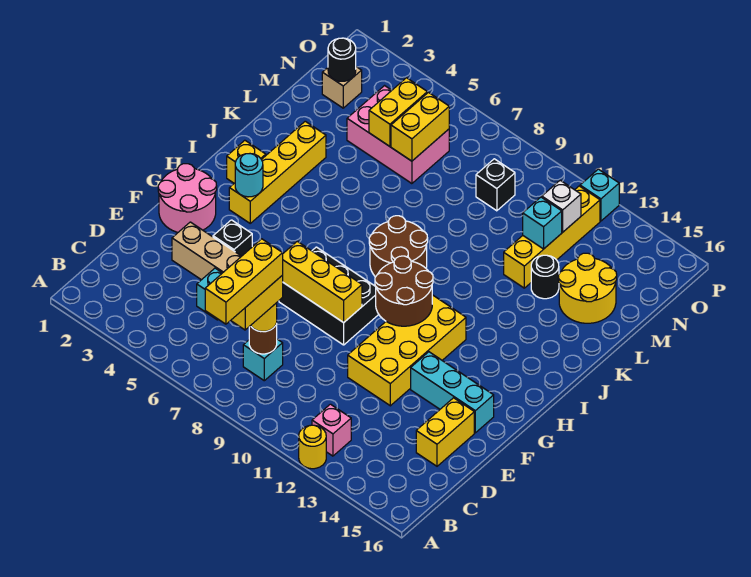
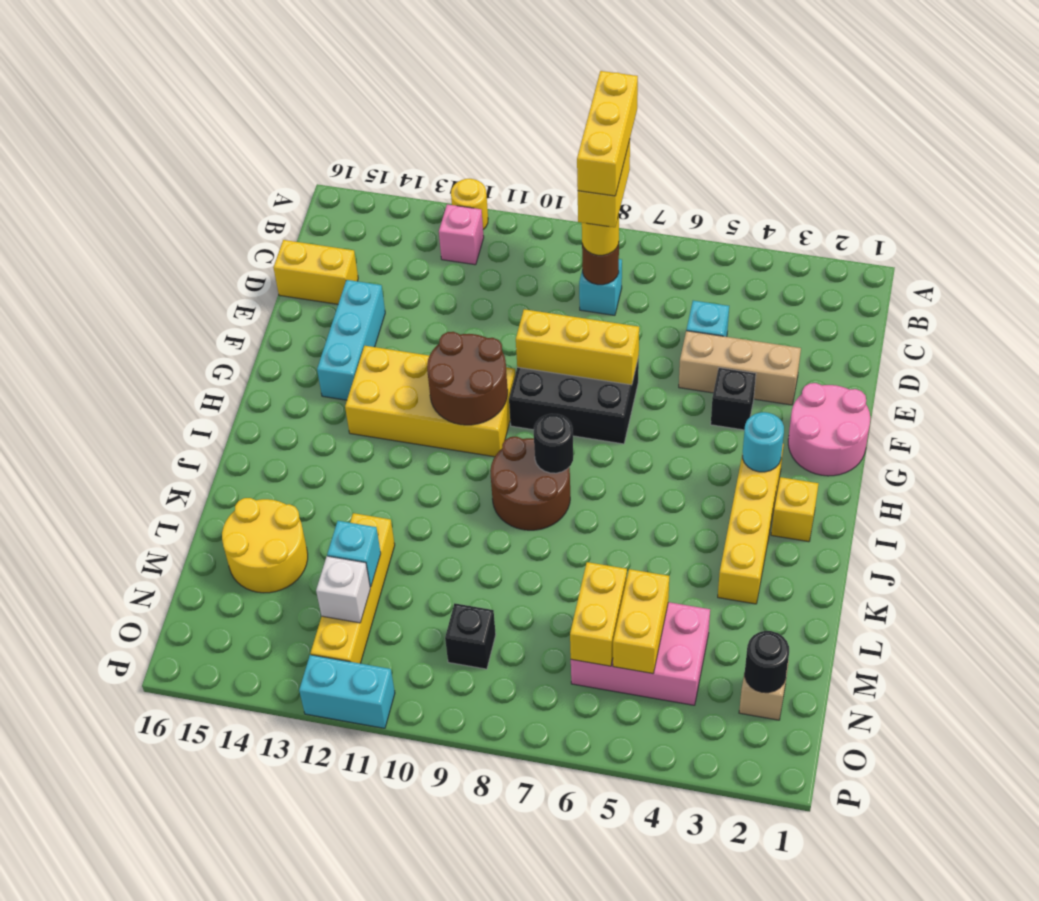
yellow brick D15:E15 level 1 -> yellow brick D15:D16 level 1
yellow brick E11:H12 level 1 -> yellow brick G10:H13 level 1
cyan brick F13:F15 level 1 -> cyan brick E14:G14 level 1
black round brick L13 level 1 -> black round brick I8 level 2
cyan brick P12 level 1 -> cyan brick P11:P12 level 1

